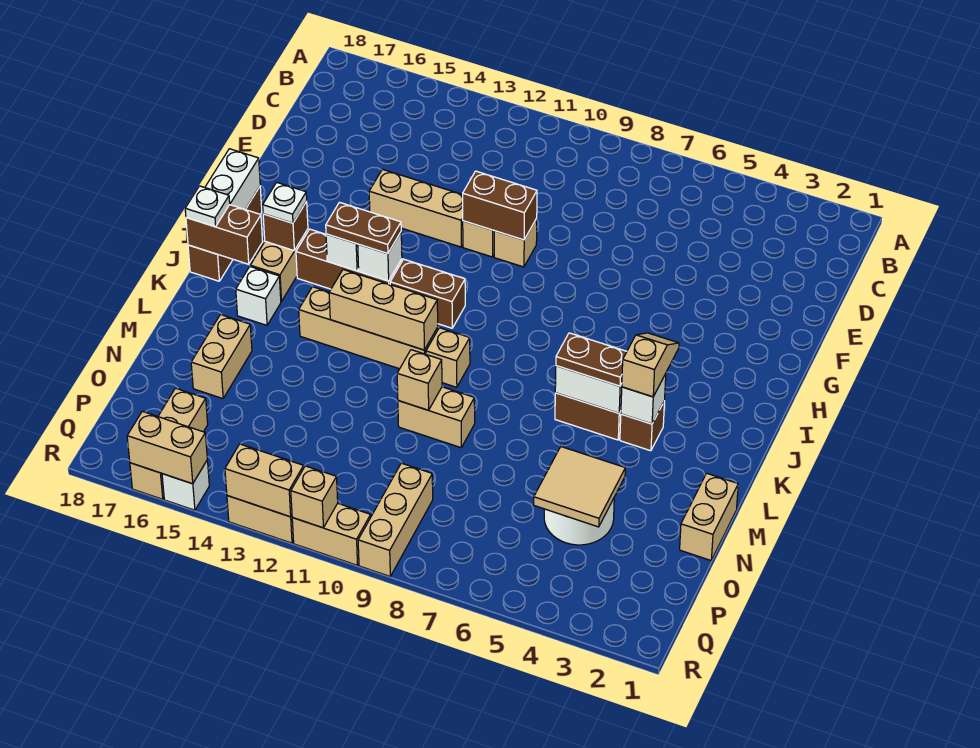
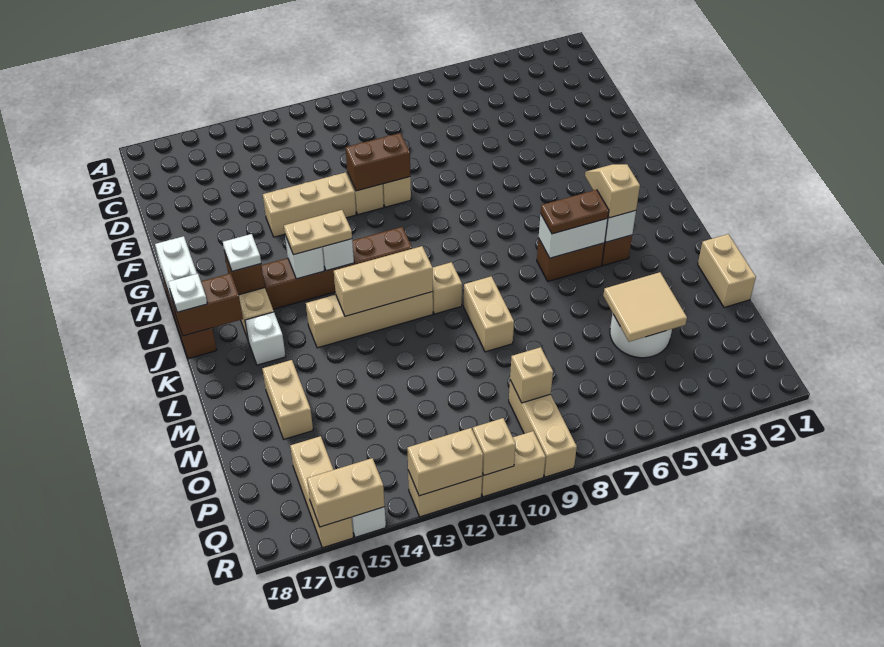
brown plate I13:I14 level 3 -> tan plate I13:I14 level 3
tan brick M9:M10 level 1 -> tan brick L9:M9 level 1
tan brick M10 level 2 -> tan brick P9 level 2

